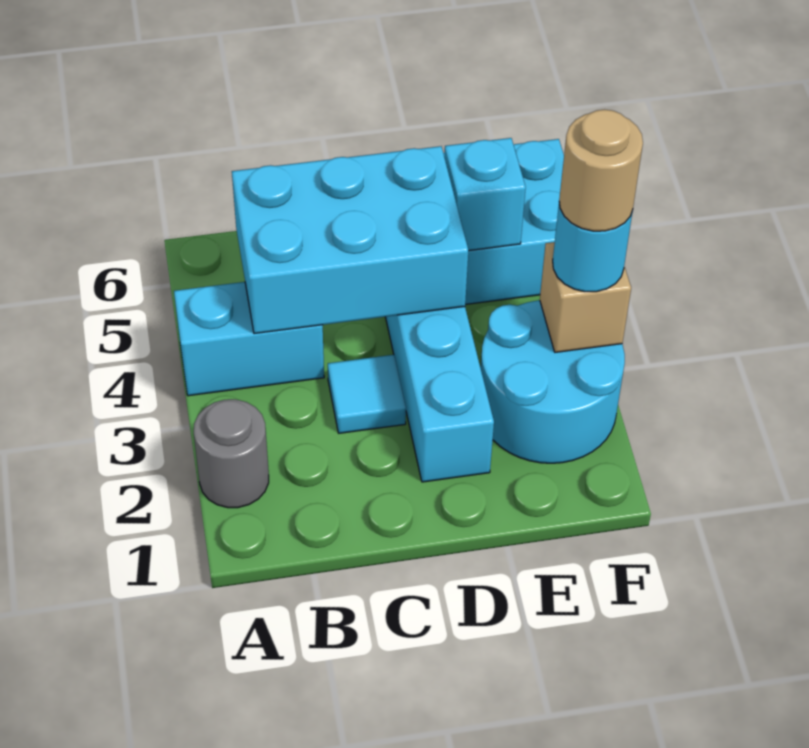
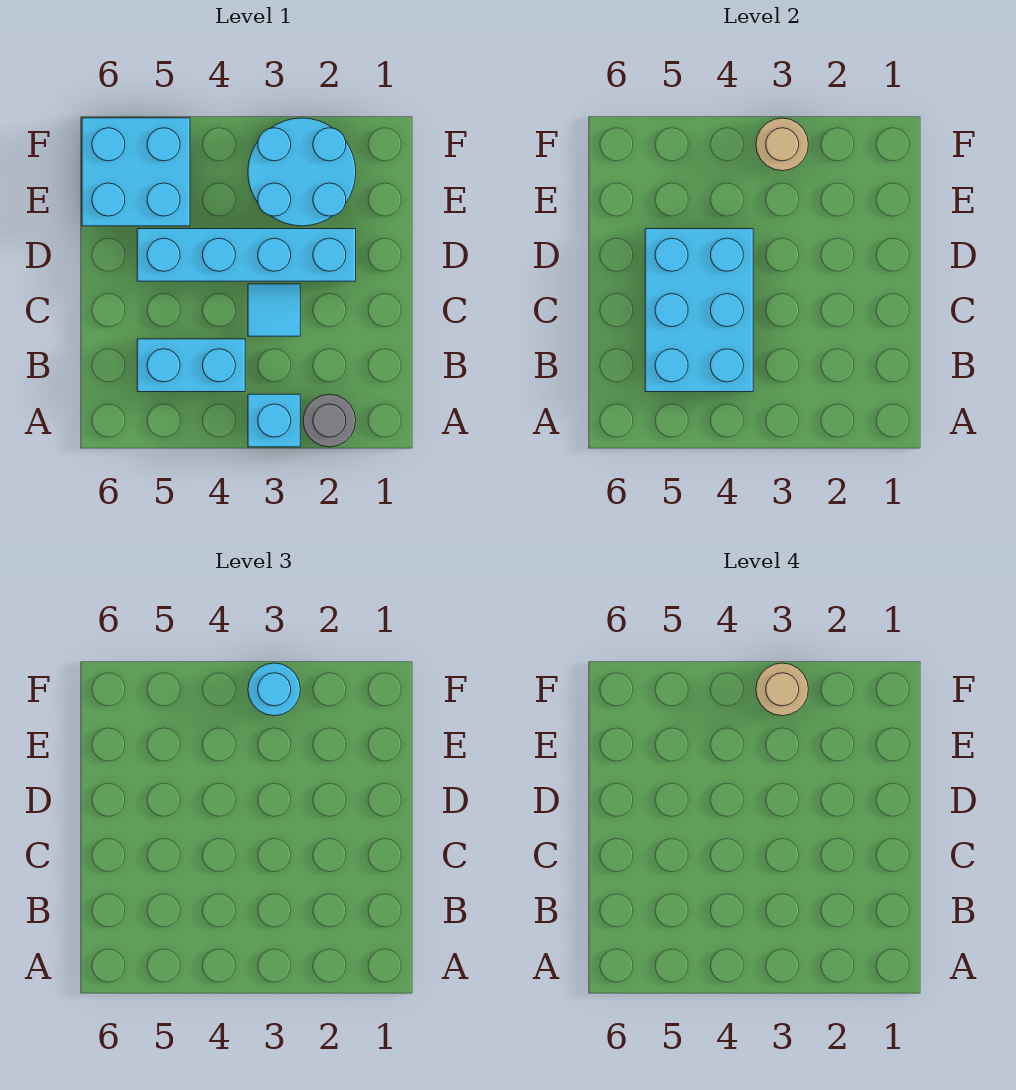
cyan brick A4:B4 level 1 -> cyan brick B4:B5 level 1
cyan brick E5 level 2 -> cyan brick A3 level 1
tan brick F3 level 2 -> tan round brick F3 level 2

